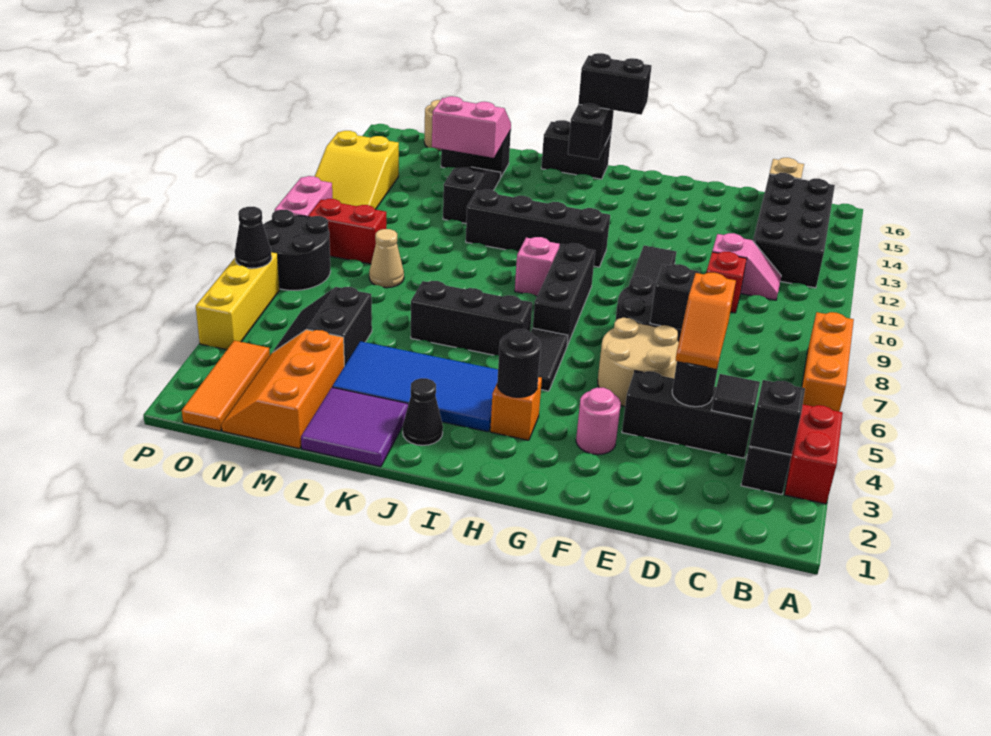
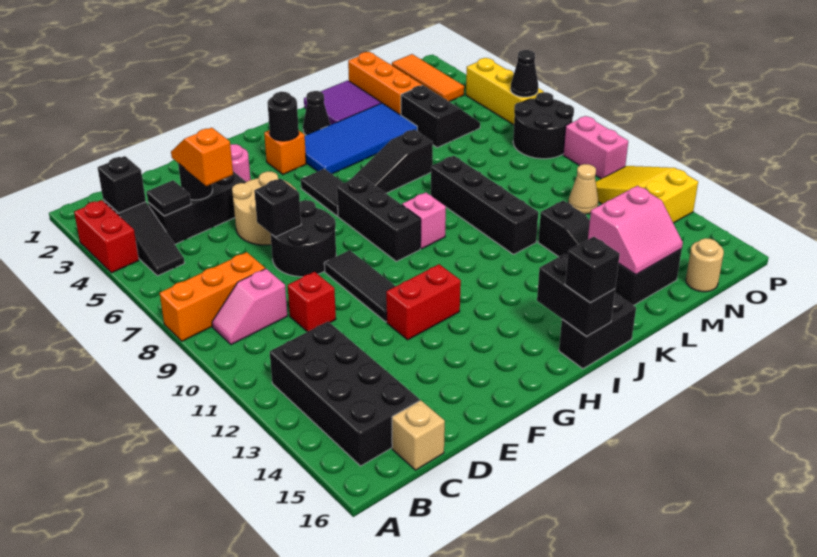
orange brick A6:A8 level 1 -> orange brick A8:C8 level 1
pink slope C11:D11 level 1 top D -> pink slope B9:C9 level 1 top C
black brick H11:K11 level 1 -> black brick K8:K11 level 1
black brick H16:I16 level 3 -> black brick I16 level 3
black brick I6:K6 level 1 -> black slope I6:K6 level 1 top K
tan cone M8 level 1 -> tan cone N11 level 1
red brick N9:O9 level 1 -> red brick F12:G12 level 1

